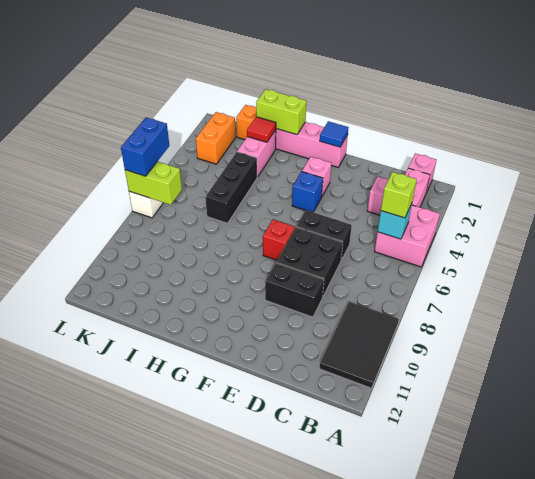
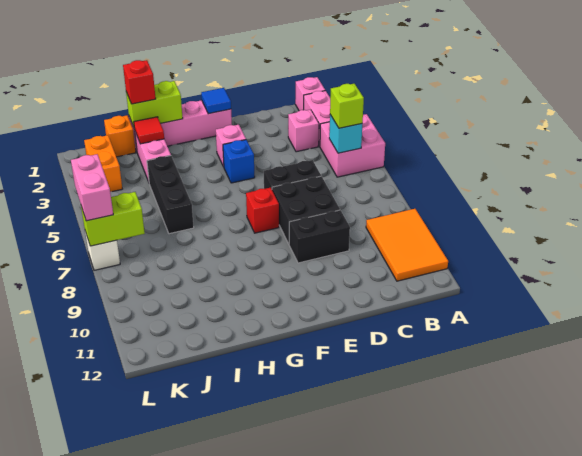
black tile A9:B11 level 1 -> orange tile A9:B11 level 1
none -> red brick I1 level 3
blue brick L6:L7 level 3 -> pink brick L6:L7 level 3

